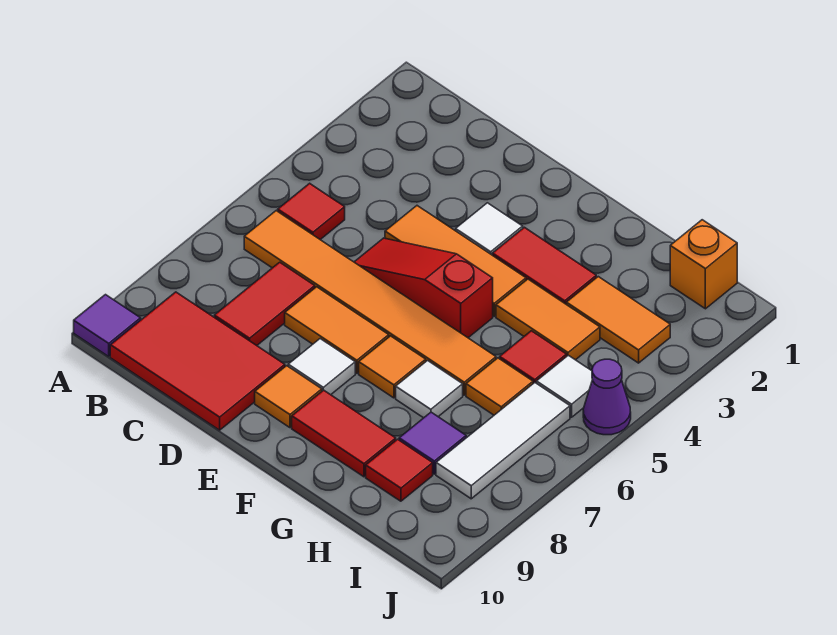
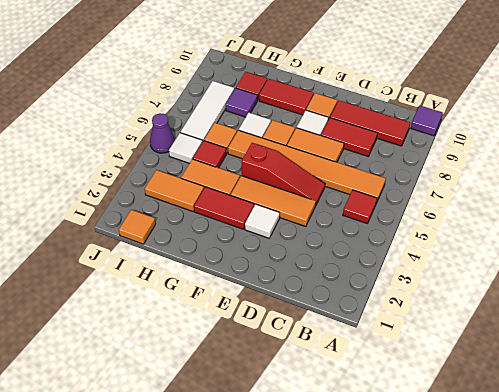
red tile B9:D10 level 1 -> red tile B9:D9 level 1
red tile C7:C8 level 1 -> red tile C8:D8 level 1
orange brick I1 level 1 -> orange tile I1 level 1

